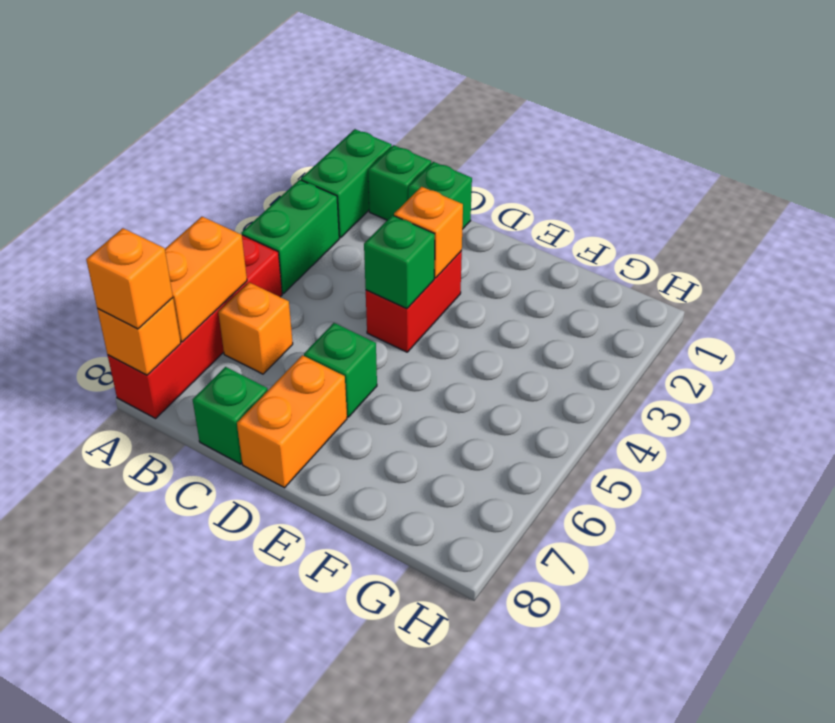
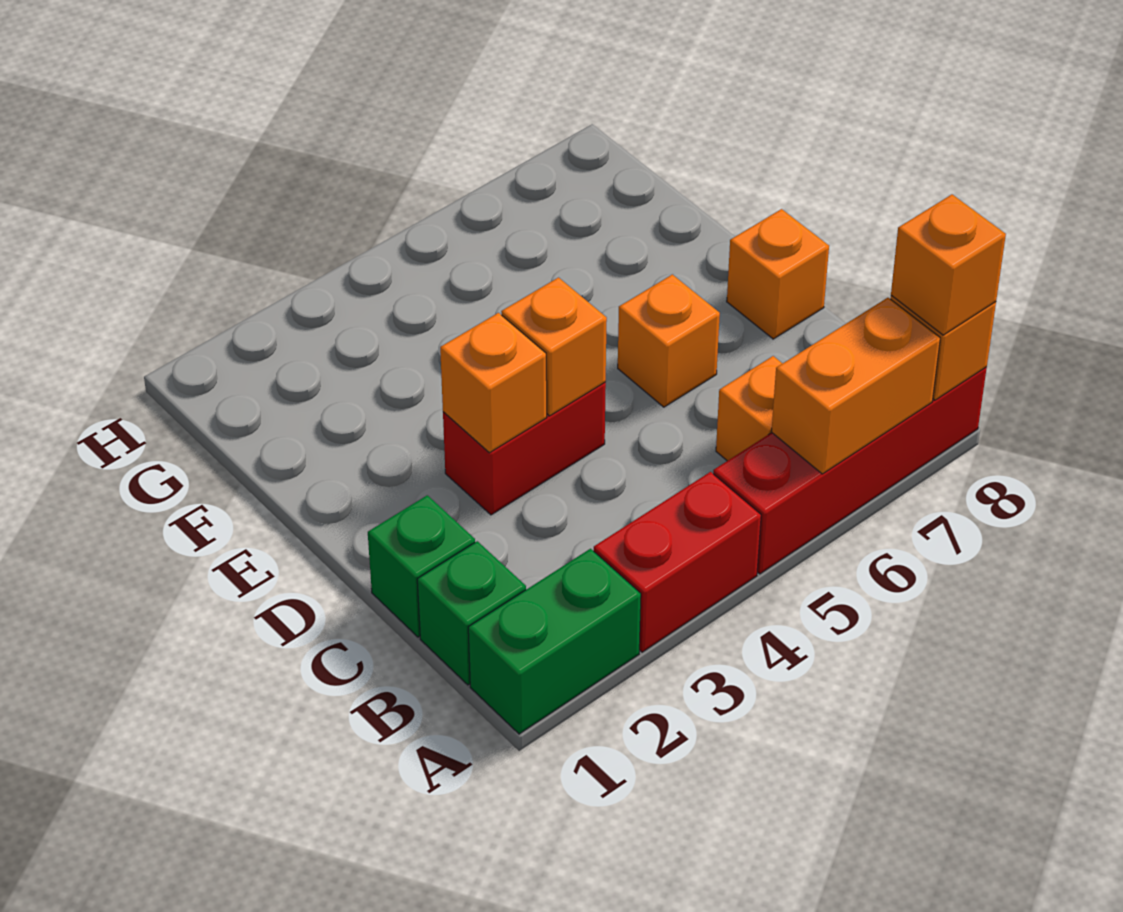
green brick A3:A4 level 1 -> red brick A3:A4 level 1
green brick C8 level 1 -> none
green brick D4 level 2 -> orange brick D4 level 2
green brick D6 level 1 -> orange brick D6 level 1
orange brick D7:D8 level 1 -> orange brick D8 level 1

